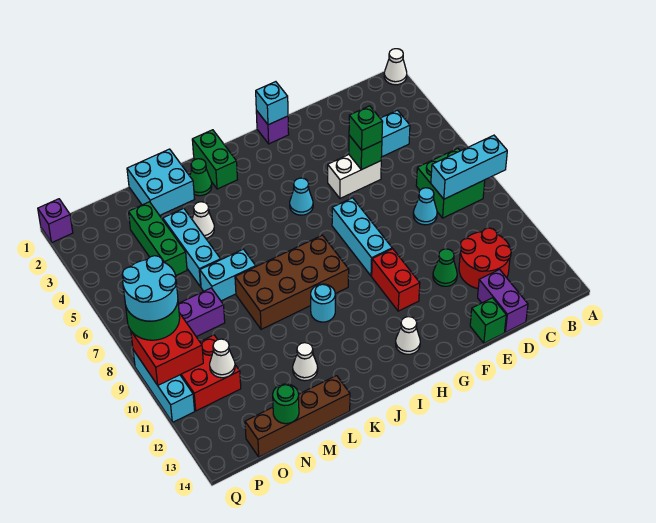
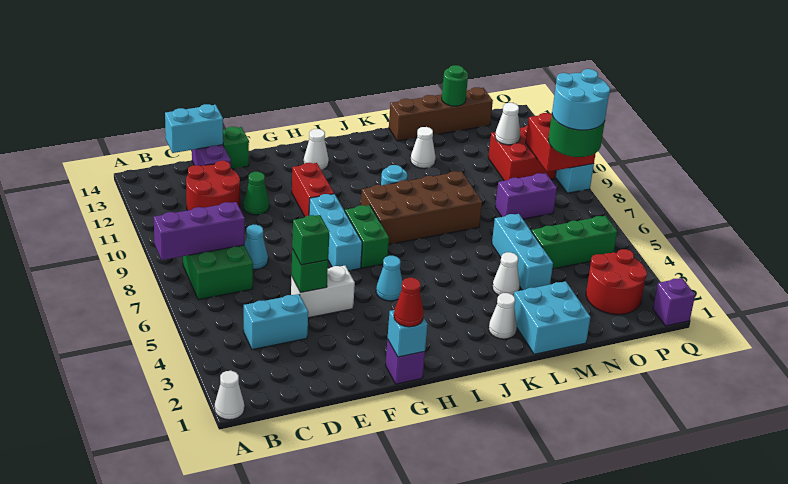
cyan brick A8:C8 level 2 -> purple brick A8:C8 level 2
none -> red cone G1 level 3
green brick J1:J2 level 1 -> green brick H7:H8 level 1
green cone K2 level 1 -> white cone K2 level 1
cyan brick L7:M7 level 1 -> cyan brick C14:D14 level 2
green brick N3:N5 level 1 -> green brick N5:P5 level 1
none -> red round brick O2:P3 level 1

